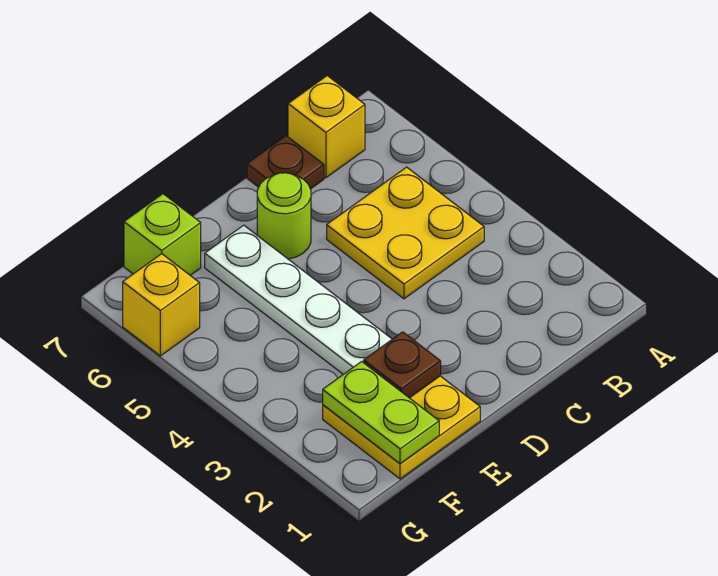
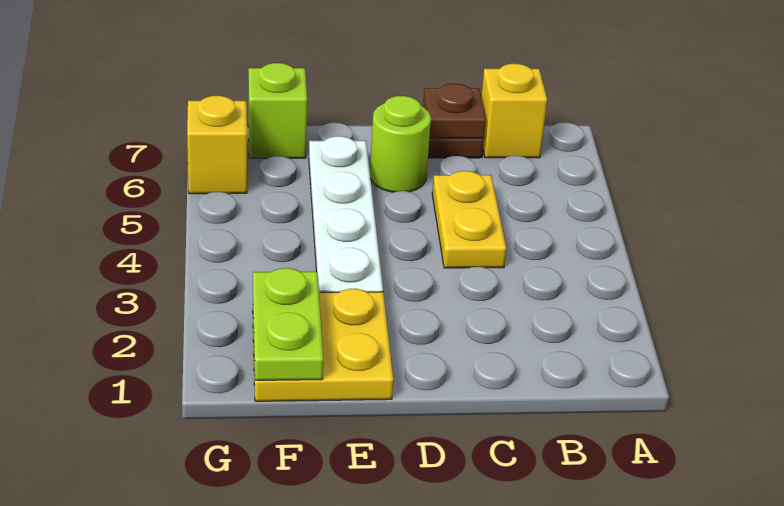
yellow plate B4:C5 level 1 -> yellow plate C4:C5 level 1
brown plate E2 level 2 -> brown plate C7 level 2

